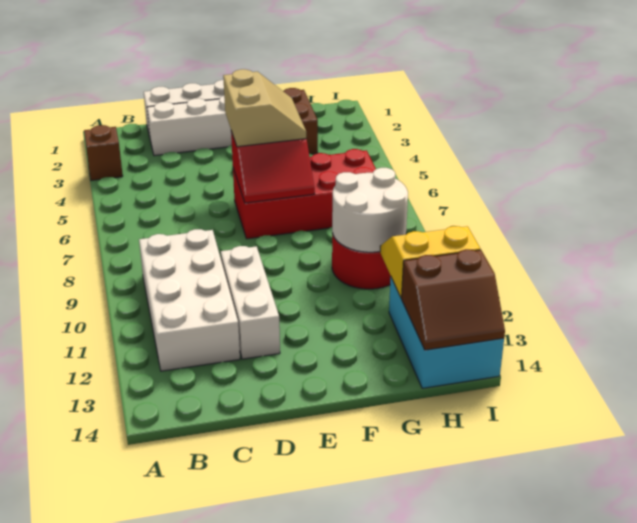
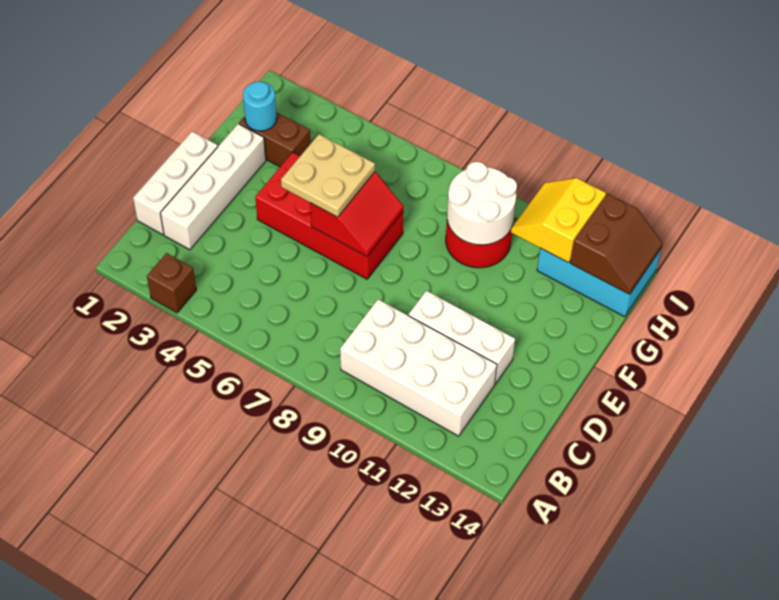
tan slope E5:F6 level 3 top E -> tan plate E5:F6 level 3
red brick E6:H7 level 1 -> red brick E4:F7 level 1
none -> cyan round brick G2 level 2

